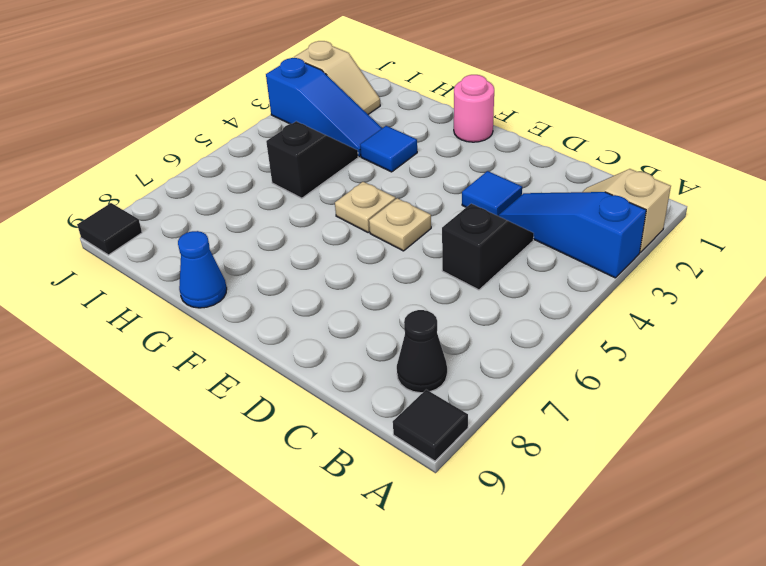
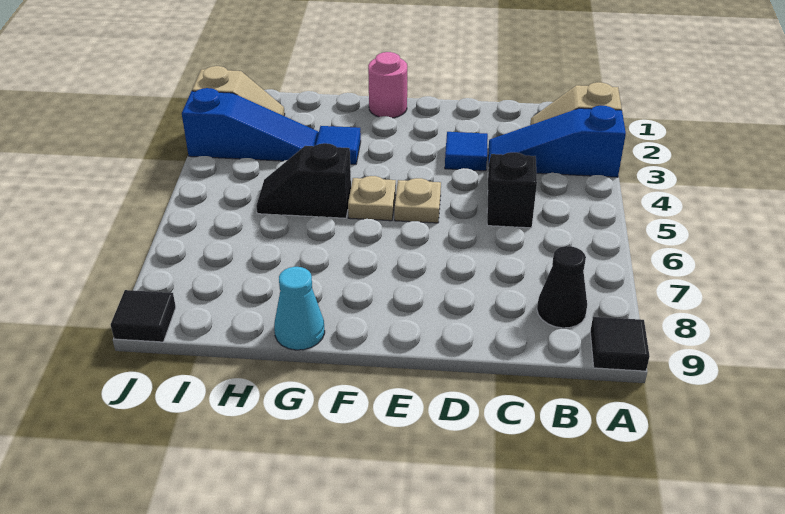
blue cone G9 level 1 -> cyan cone G9 level 1
black slope H4:H5 level 1 top 5 -> black slope G5:H5 level 1 top G

